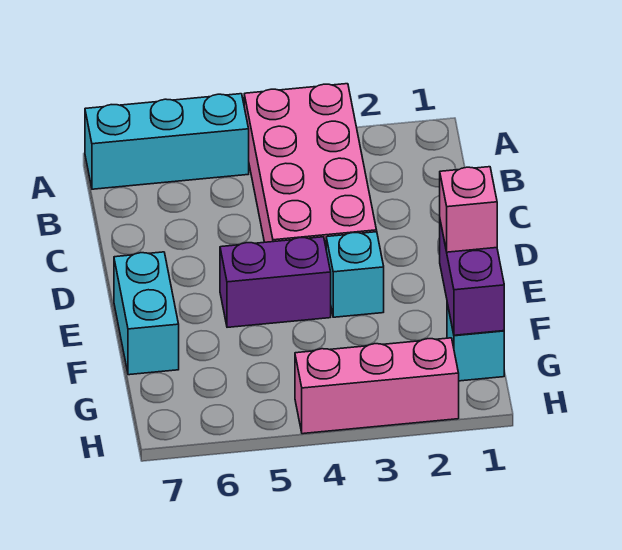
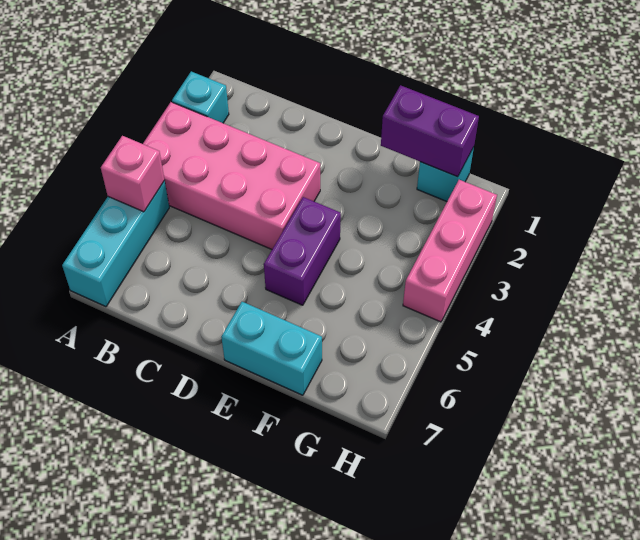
cyan brick E3 level 1 -> cyan brick A2 level 1
pink brick F1 level 3 -> pink brick A5 level 2

